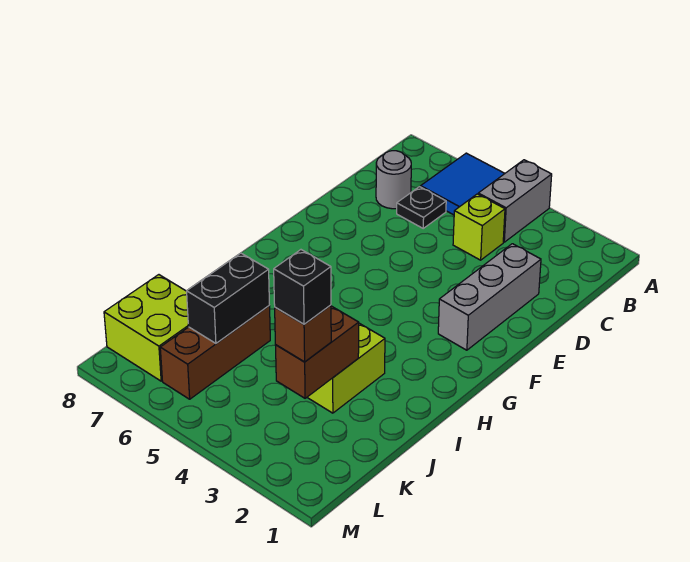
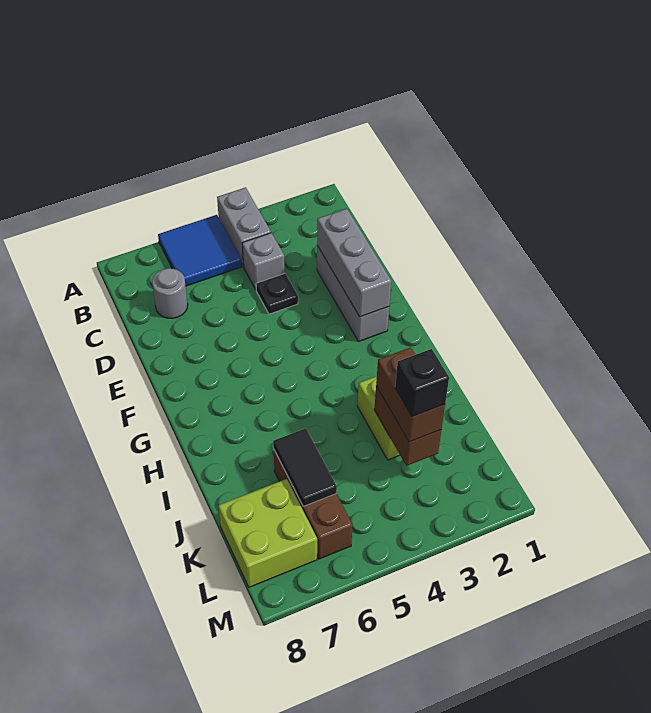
lime brick C4 level 1 -> grey brick C4 level 1
black plate C6 level 1 -> black plate D4 level 1
none -> grey brick D2:F2 level 2
black brick J6:K6 level 2 -> black tile J6:K6 level 2
brown brick K3 level 3 -> brown brick J3:K3 level 3

